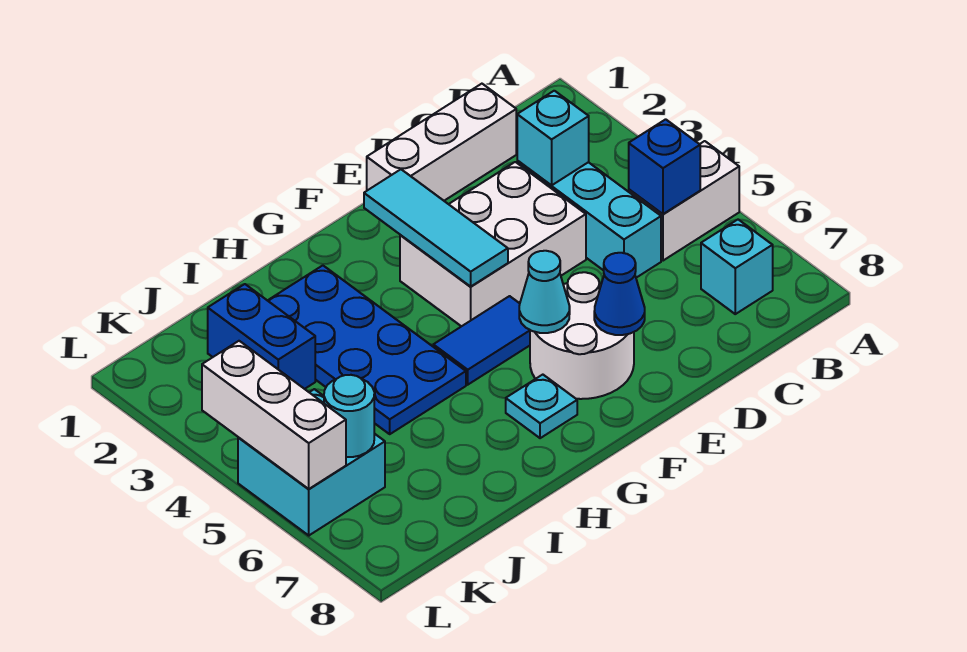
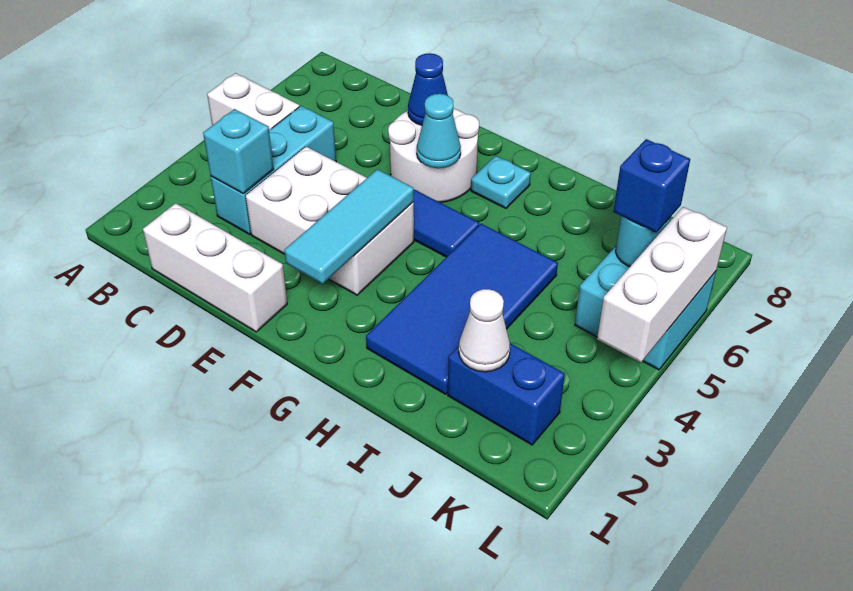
blue brick B5 level 2 -> blue brick K6 level 3
cyan brick B7 level 1 -> none
blue plate H2:I5 level 1 -> blue tile H2:I5 level 1
blue brick J2:J3 level 1 -> blue brick J2:K2 level 1
none -> white cone J2 level 2

